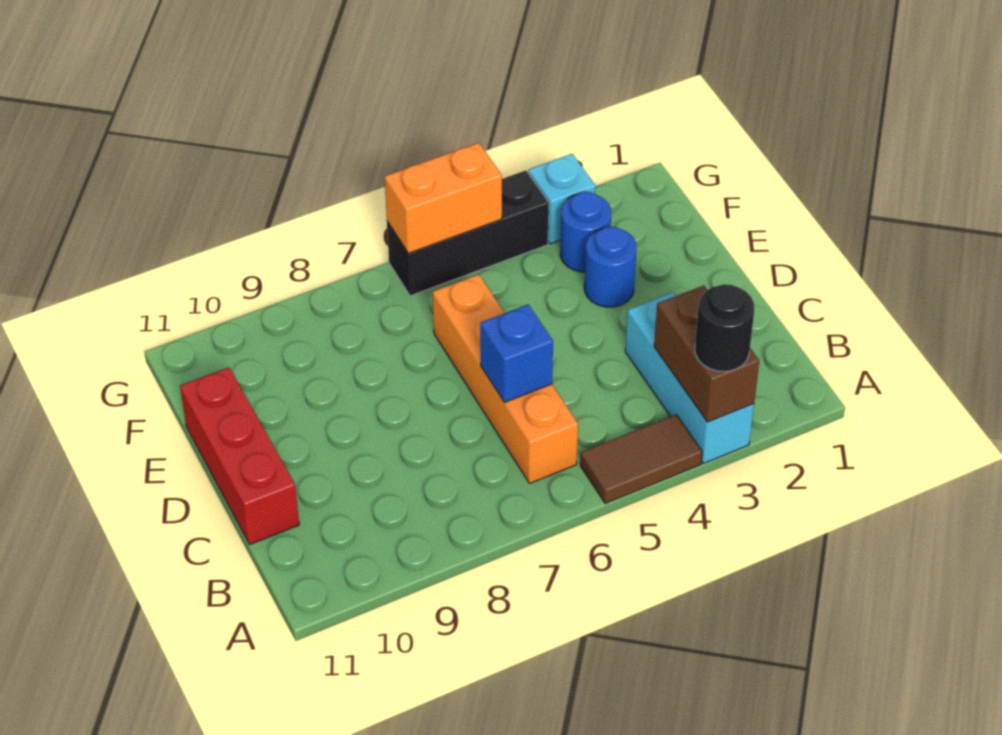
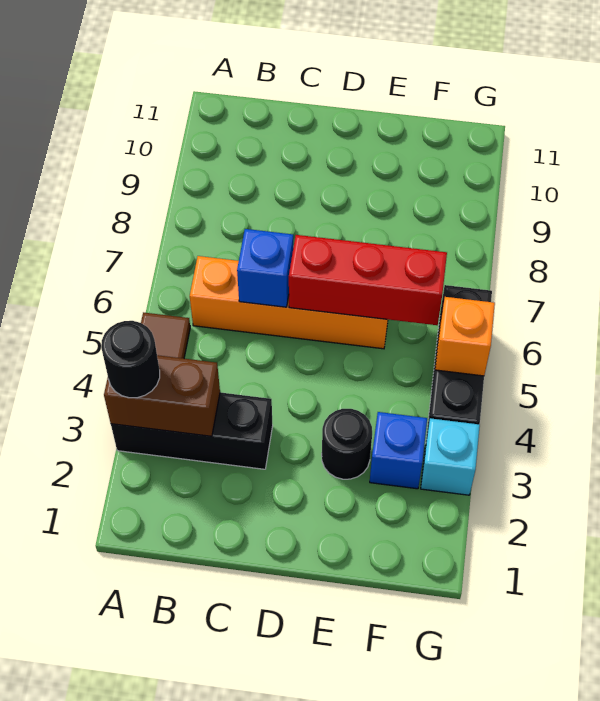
cyan brick A3:C3 level 1 -> black brick A3:C3 level 1
red brick C11:E11 level 1 -> red brick D6:F6 level 2
blue round brick E3 level 1 -> black round brick E3 level 1
blue round brick F3 level 1 -> blue brick F3 level 1
orange brick G5:G6 level 2 -> orange brick G5 level 2

